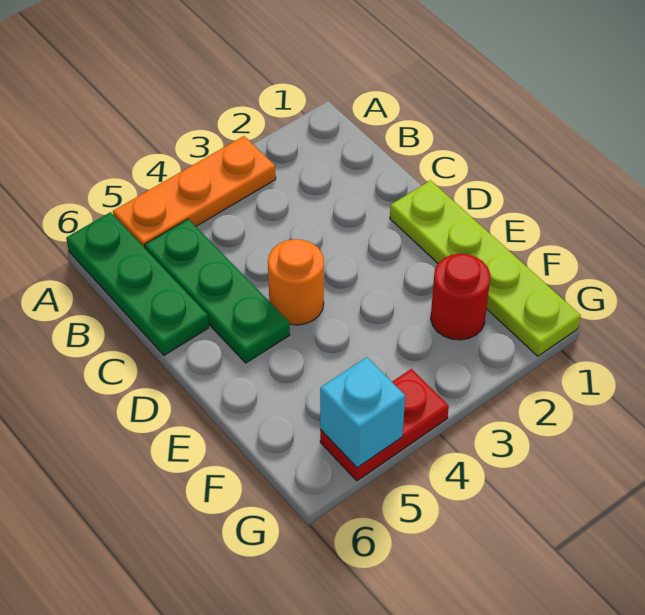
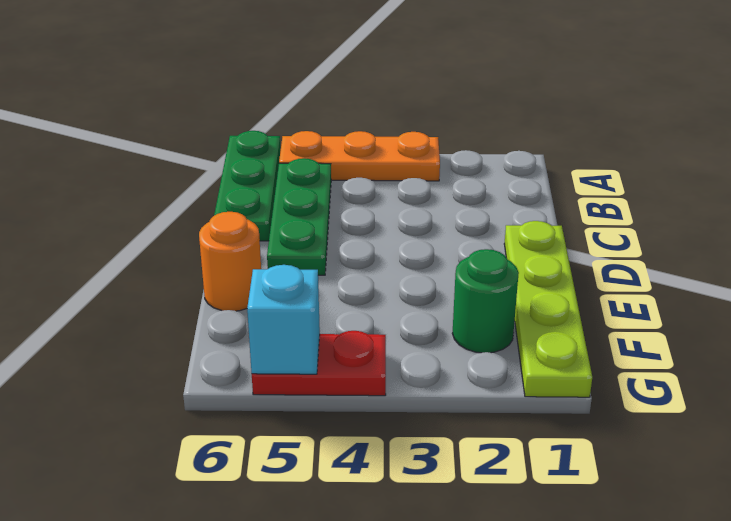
orange round brick D4 level 1 -> orange round brick E6 level 1
red round brick F2 level 1 -> green round brick F2 level 1

